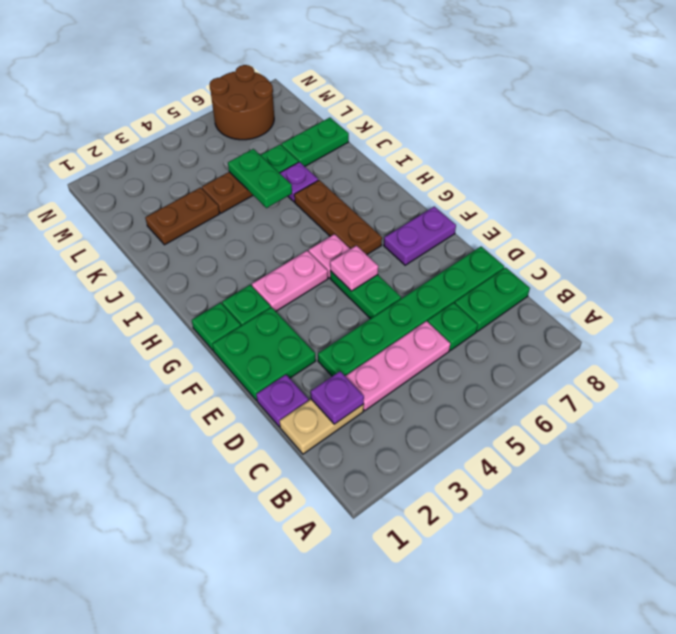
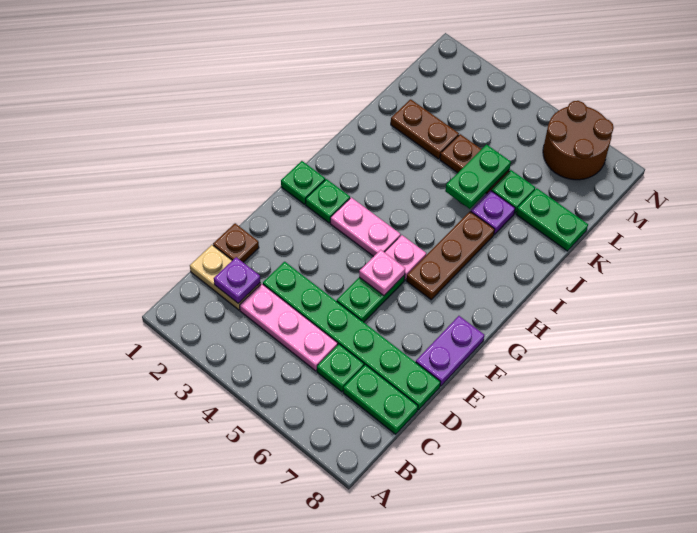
purple plate D1 level 1 -> brown plate D1 level 1
green plate E1:F2 level 1 -> none
purple plate F7:F8 level 1 -> purple plate E8:F8 level 1

